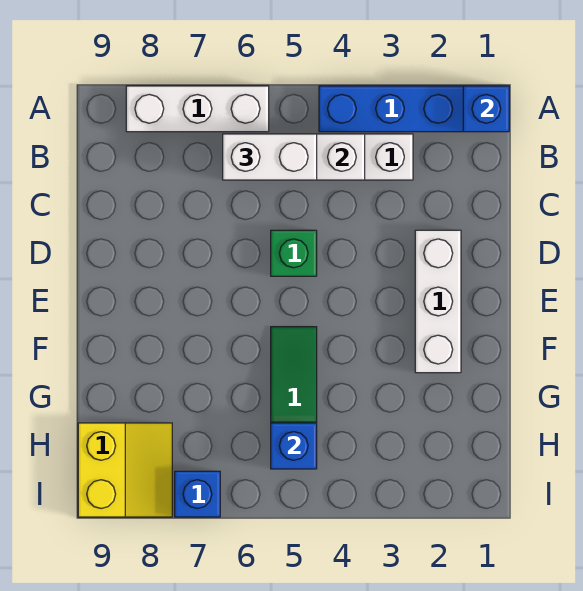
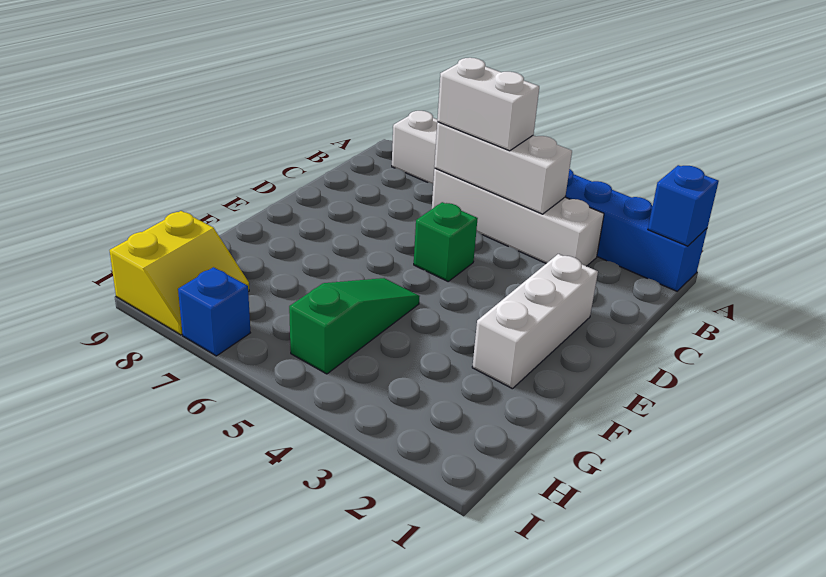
blue brick H5 level 2 -> none

